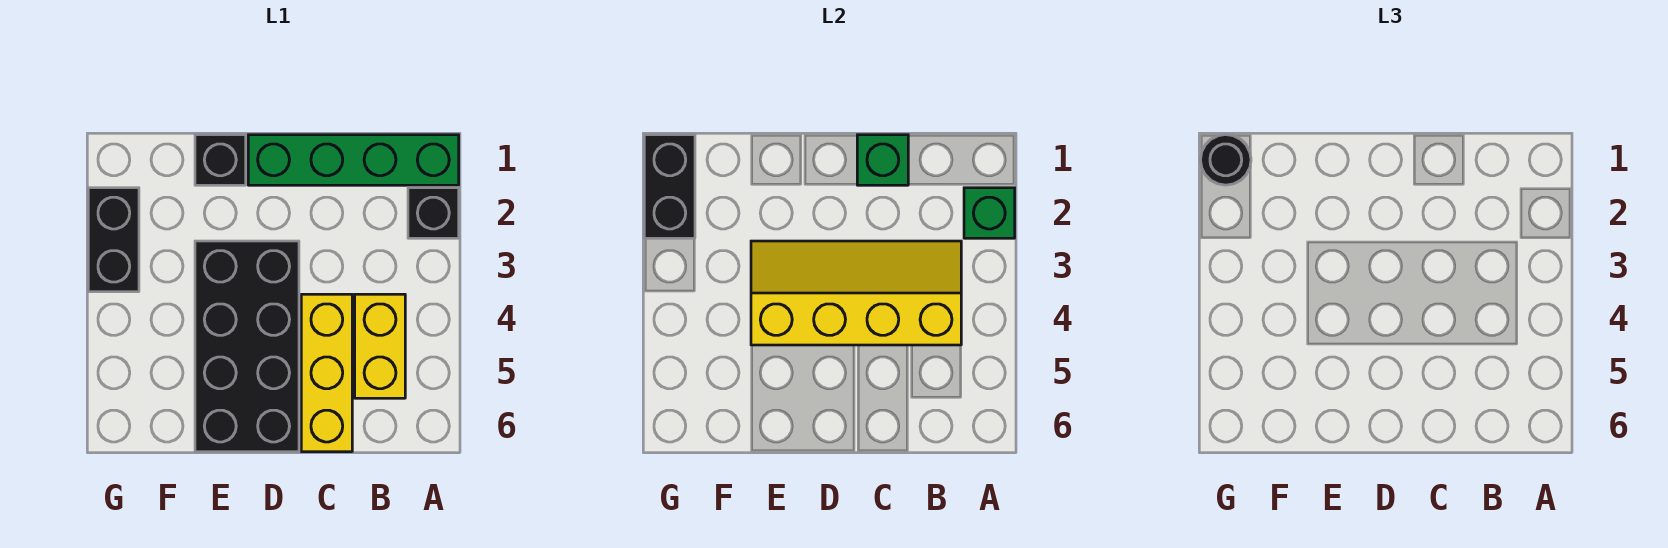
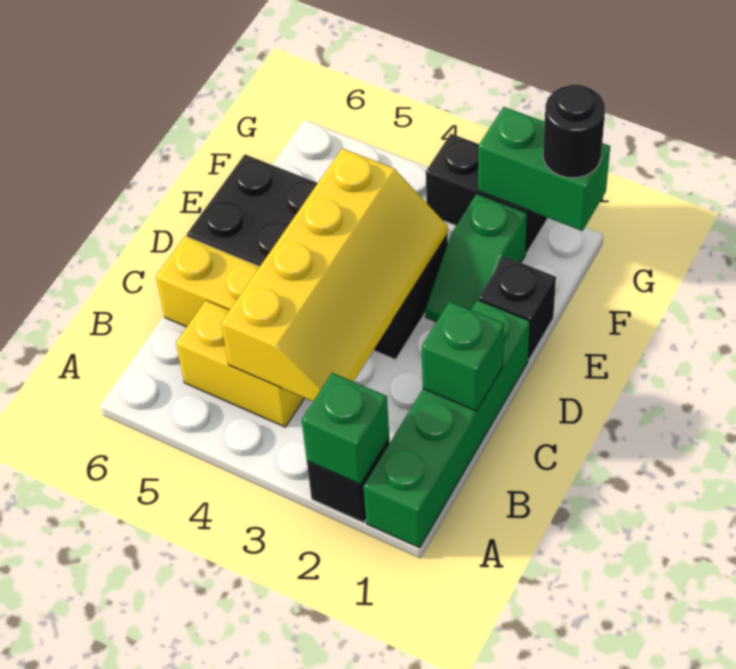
none -> green slope E2:F2 level 1 top F
black brick G1:G2 level 2 -> green brick G1:G2 level 2

